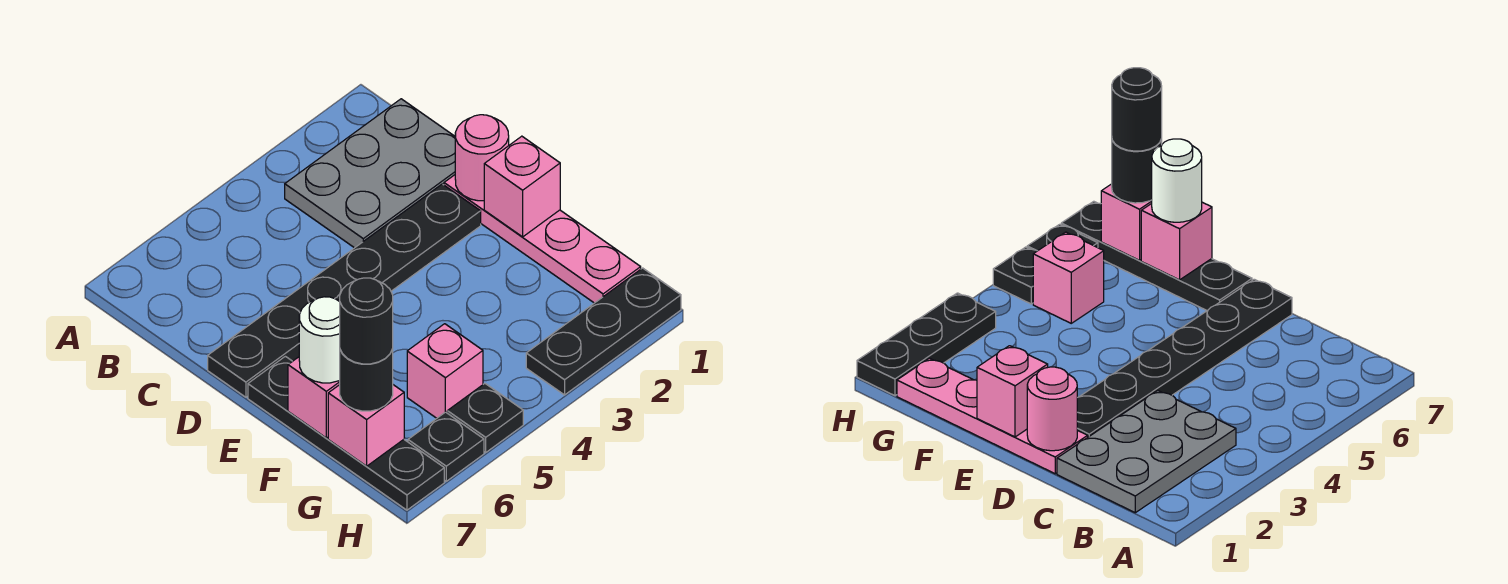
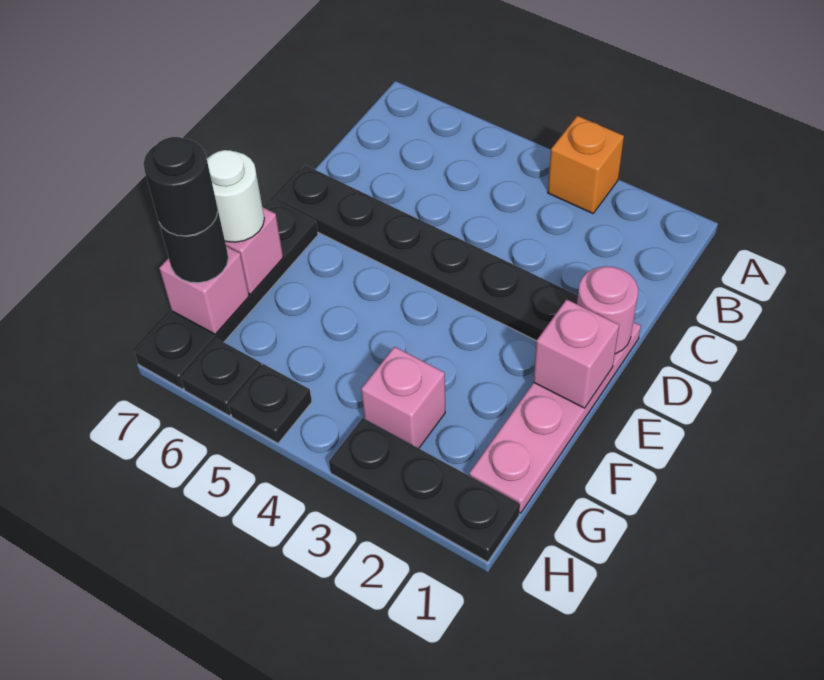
none -> orange brick A3 level 1
grey plate B1:C3 level 1 -> none
pink brick G5 level 1 -> pink brick G3 level 1

